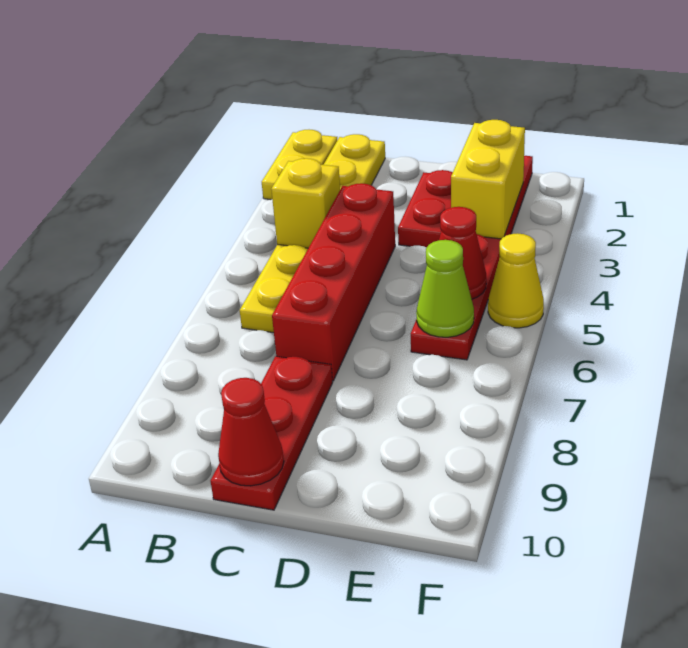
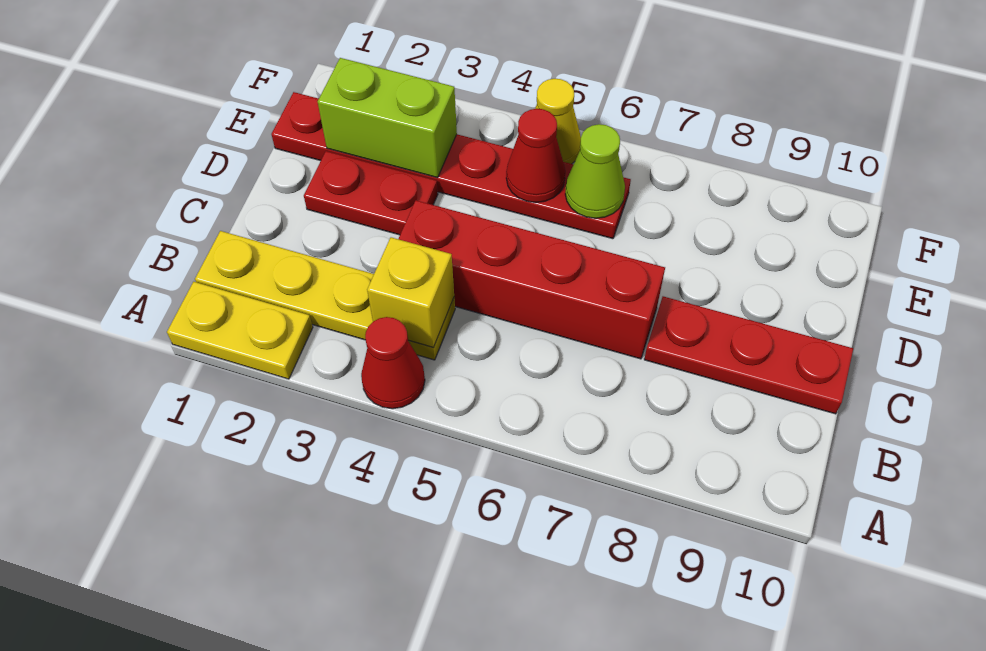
yellow plate B1:B6 level 1 -> yellow plate B1:B4 level 1
red cone C10 level 2 -> red cone A4 level 1
yellow brick E2:E3 level 2 -> lime brick E2:E3 level 2

